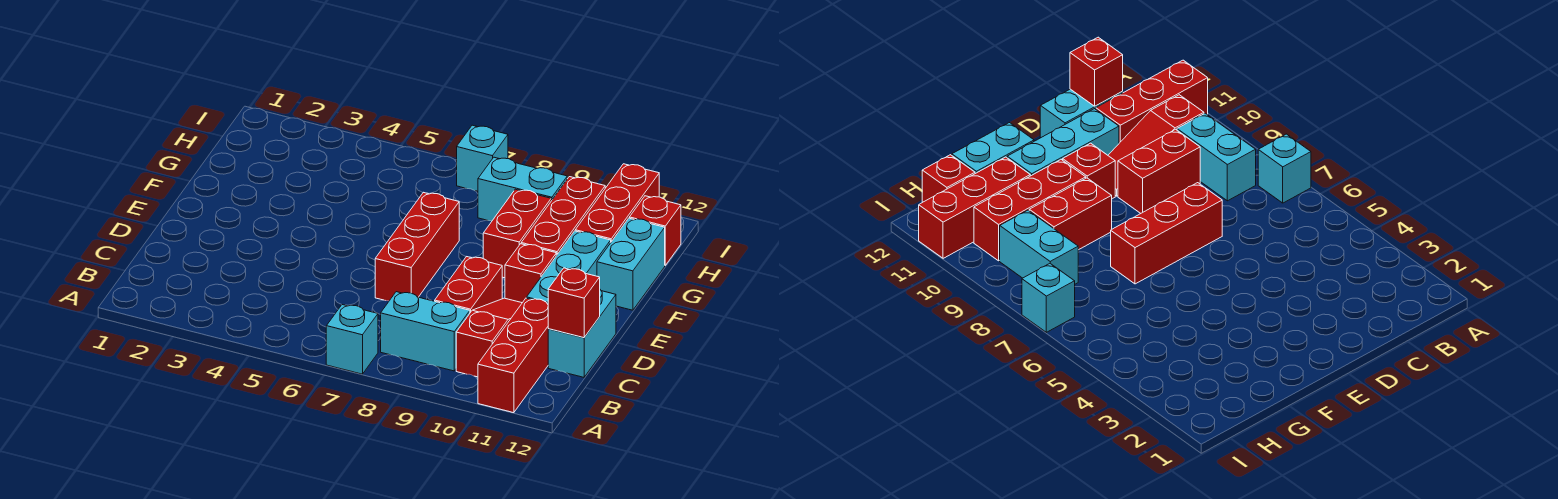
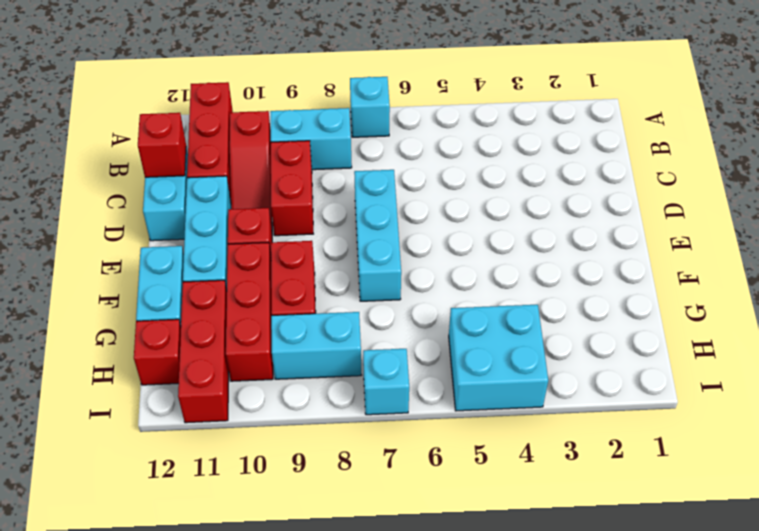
red brick D7:F7 level 1 -> cyan brick D7:F7 level 1
none -> cyan brick H4:I5 level 1

